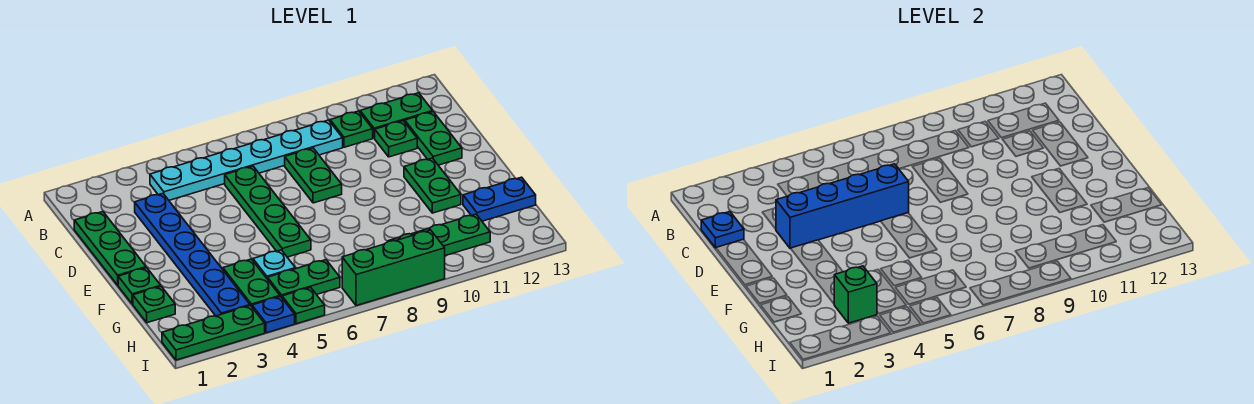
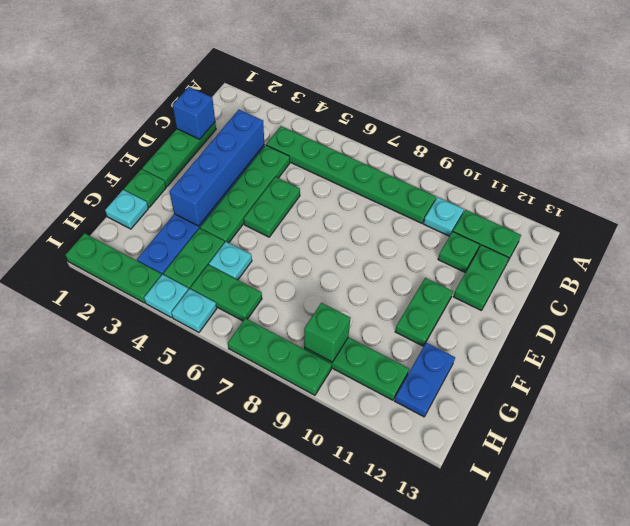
cyan plate B4:B9 level 1 -> green plate B4:B9 level 1
green plate B10 level 1 -> cyan plate B10 level 1
blue plate C1 level 2 -> blue brick C1 level 2
green plate C6:F6 level 1 -> green plate C4:F4 level 1
green plate C8:D8 level 1 -> green plate D5:E5 level 1
blue brick D3:D6 level 2 -> blue brick C3:F3 level 2
green plate G1 level 1 -> cyan plate G1 level 1
blue plate G12:G13 level 1 -> blue plate G12:H12 level 1
green brick H3 level 2 -> green brick H9 level 2
blue plate I4 level 1 -> cyan plate I4 level 1
green plate I5 level 1 -> cyan plate I5 level 1
green brick I7:I9 level 1 -> green plate I7:I9 level 1

